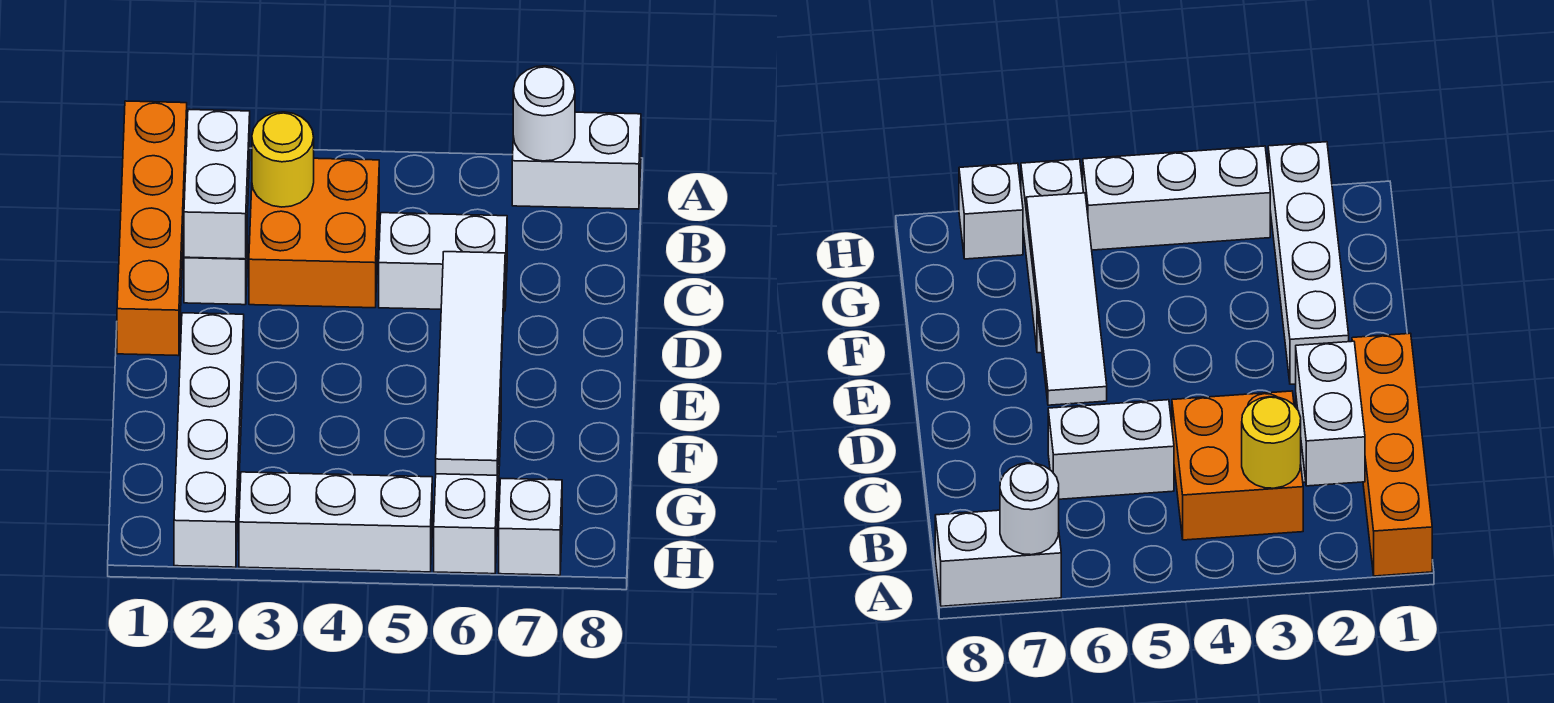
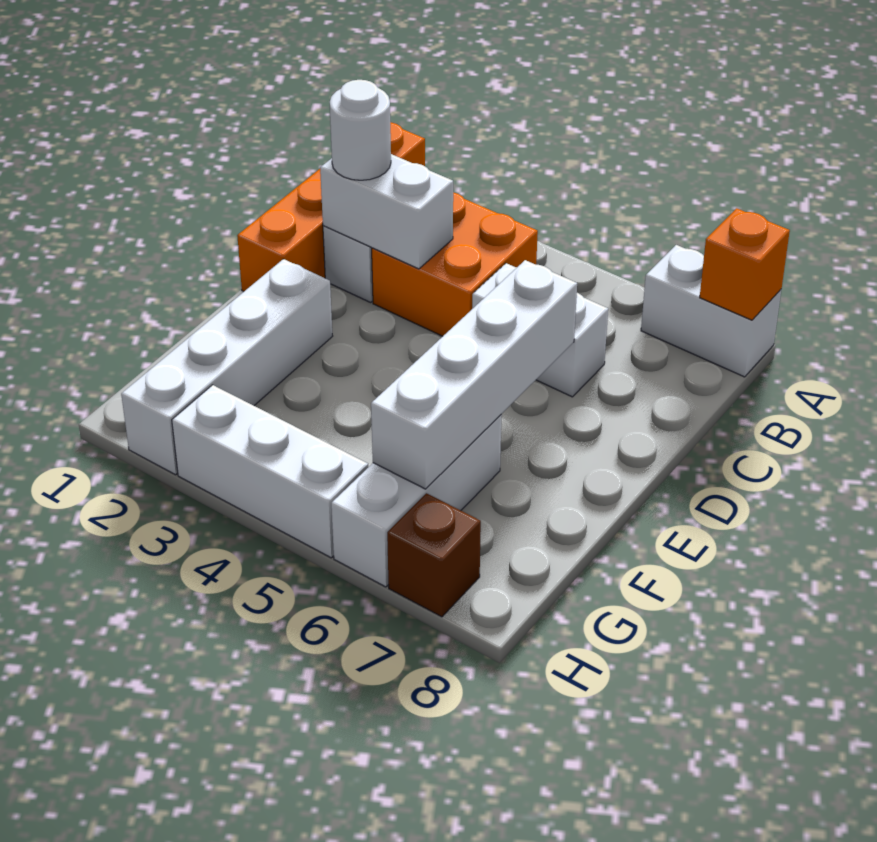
white round brick A7 level 2 -> white round brick C2 level 3
none -> orange brick A8 level 2
white brick B2:C2 level 2 -> white brick C2:C3 level 2
yellow round brick B3 level 2 -> none
white tile D6:G6 level 2 -> white brick D6:G6 level 2
white brick H7 level 1 -> brown brick H7 level 1

